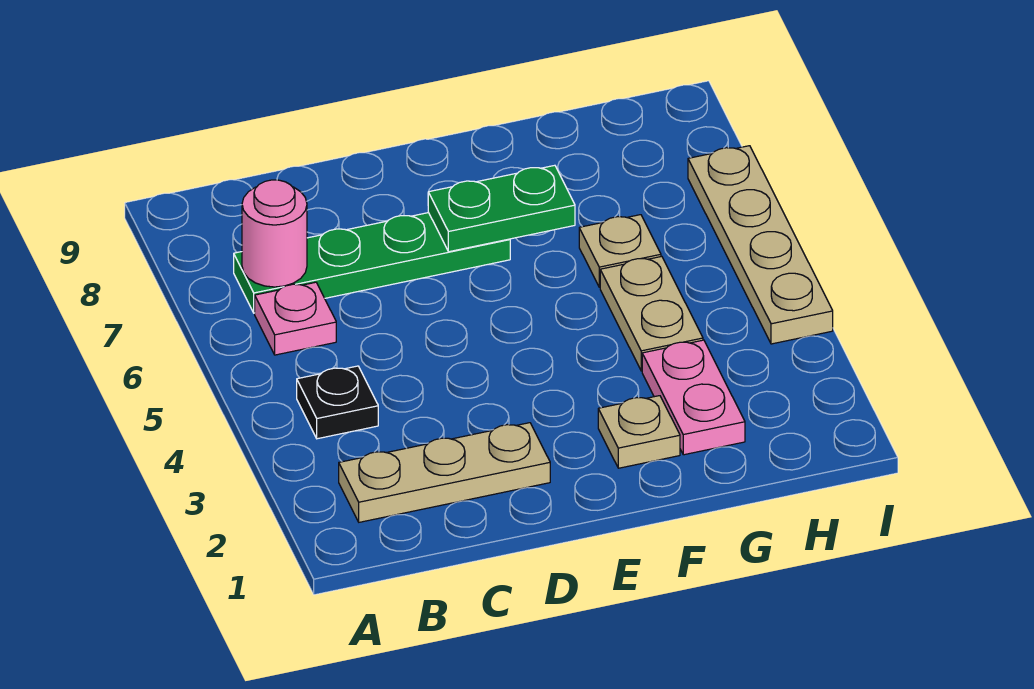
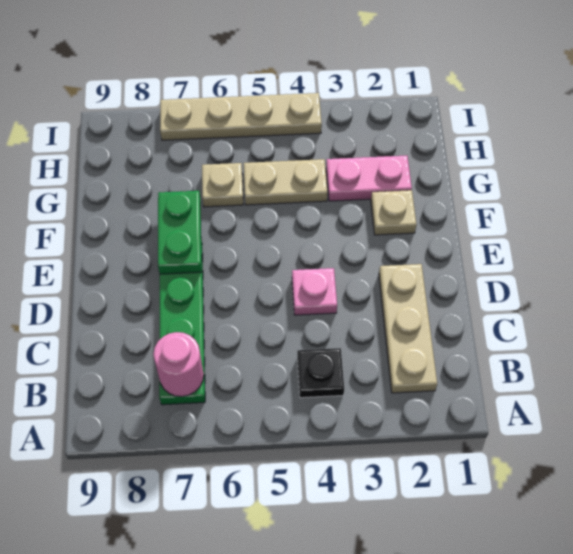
pink plate B6 level 1 -> pink plate D4 level 1

